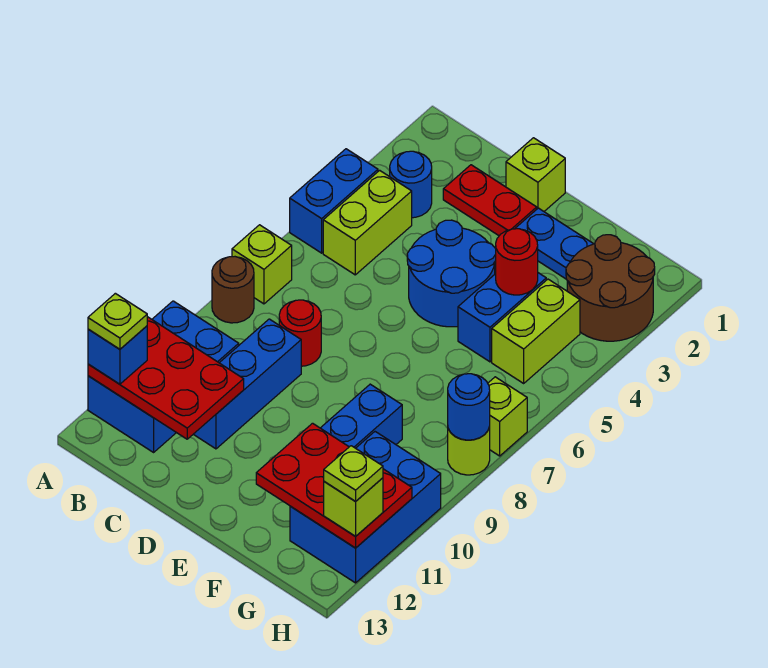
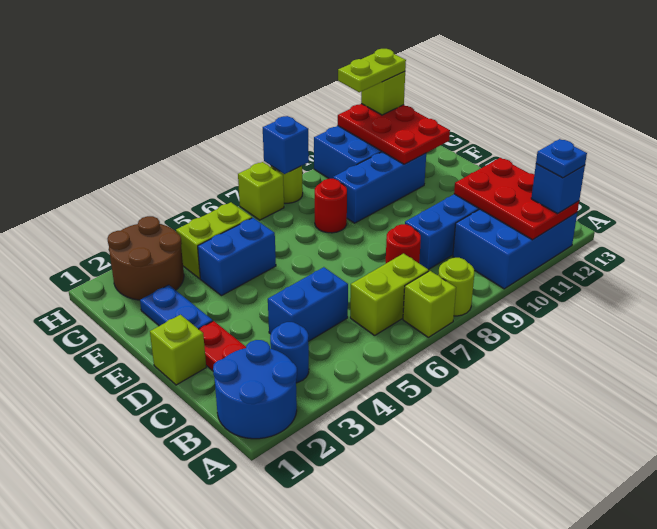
blue brick A4:A5 level 1 -> blue brick C4:C5 level 1
brown round brick A8 level 1 -> lime round brick A8 level 1
lime plate A12 level 4 -> blue plate A12 level 4
lime brick B4:B5 level 1 -> lime brick B6:B7 level 1
blue round brick D4:E5 level 1 -> blue round brick A1:B2 level 1
red round brick F4 level 2 -> red round brick F8 level 1
blue round brick H8 level 2 -> blue brick H8 level 2
lime plate H12 level 4 -> lime plate H11:H12 level 4

